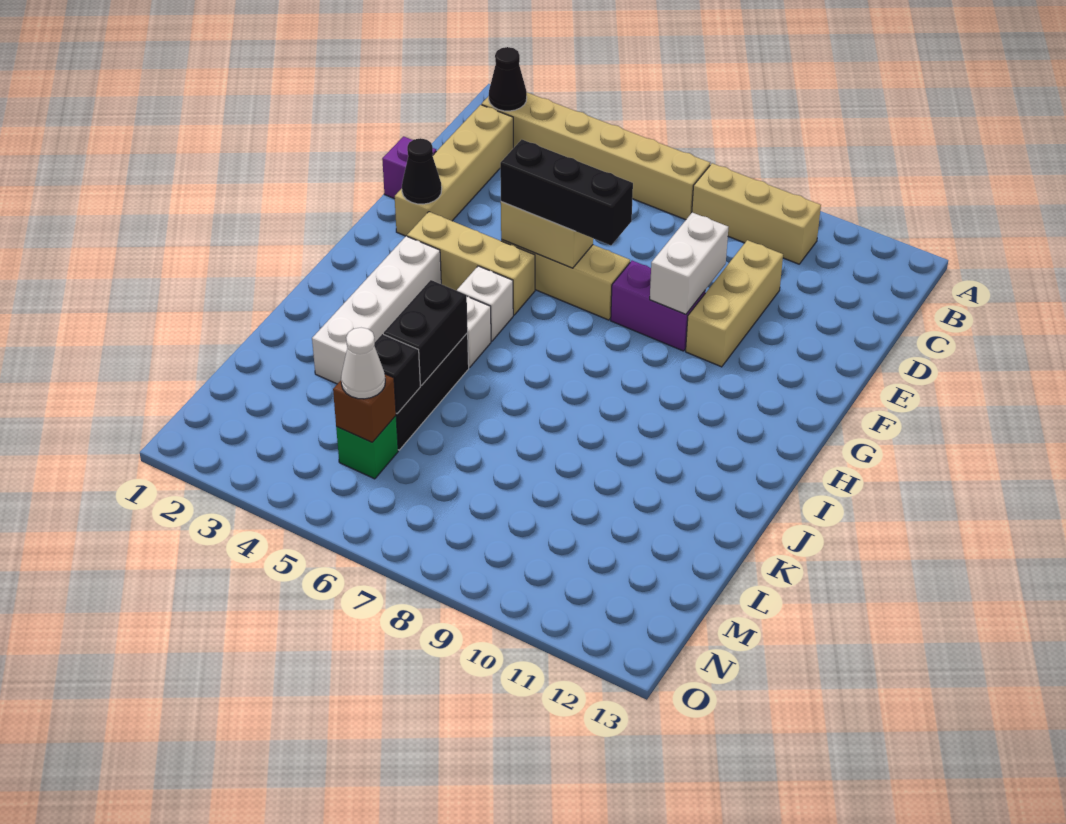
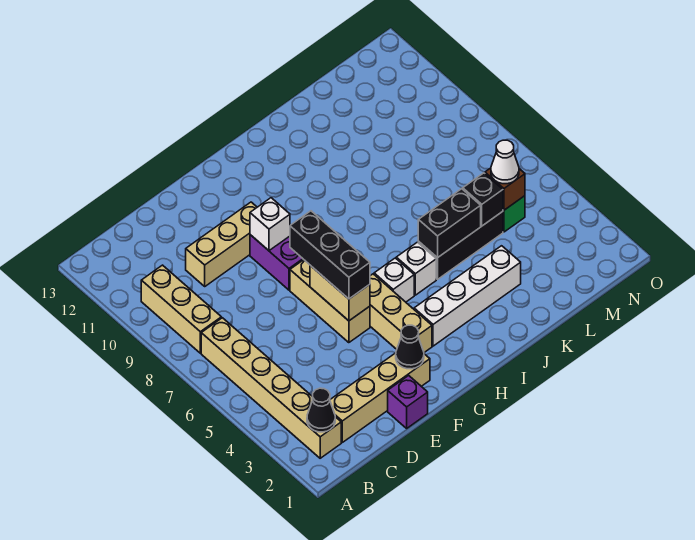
white brick E9:F9 level 2 -> white brick F9 level 2

